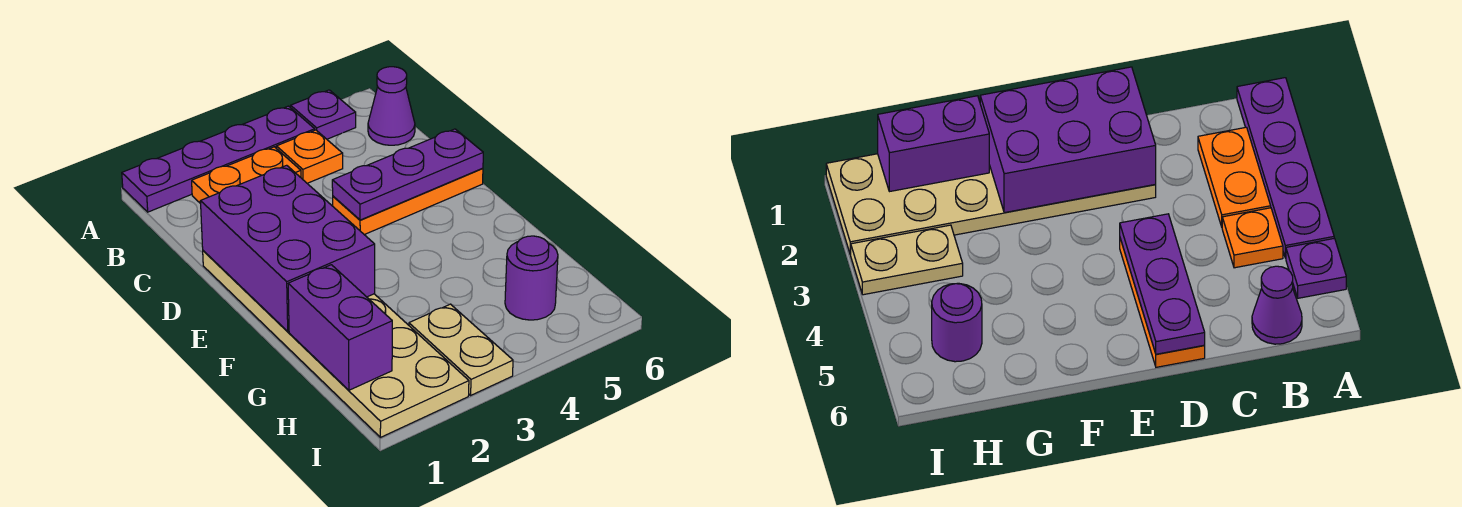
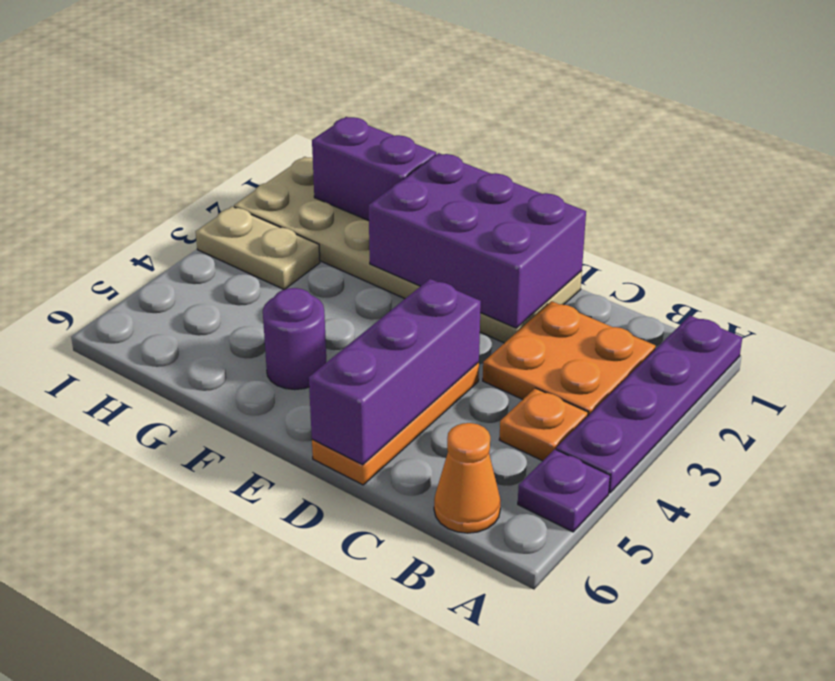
orange plate B2:B3 level 1 -> orange plate B2:C3 level 1
purple cone B6 level 1 -> orange cone B6 level 1
purple plate D4:D6 level 2 -> purple brick D4:D6 level 2
purple round brick H5 level 1 -> purple round brick F5 level 1

